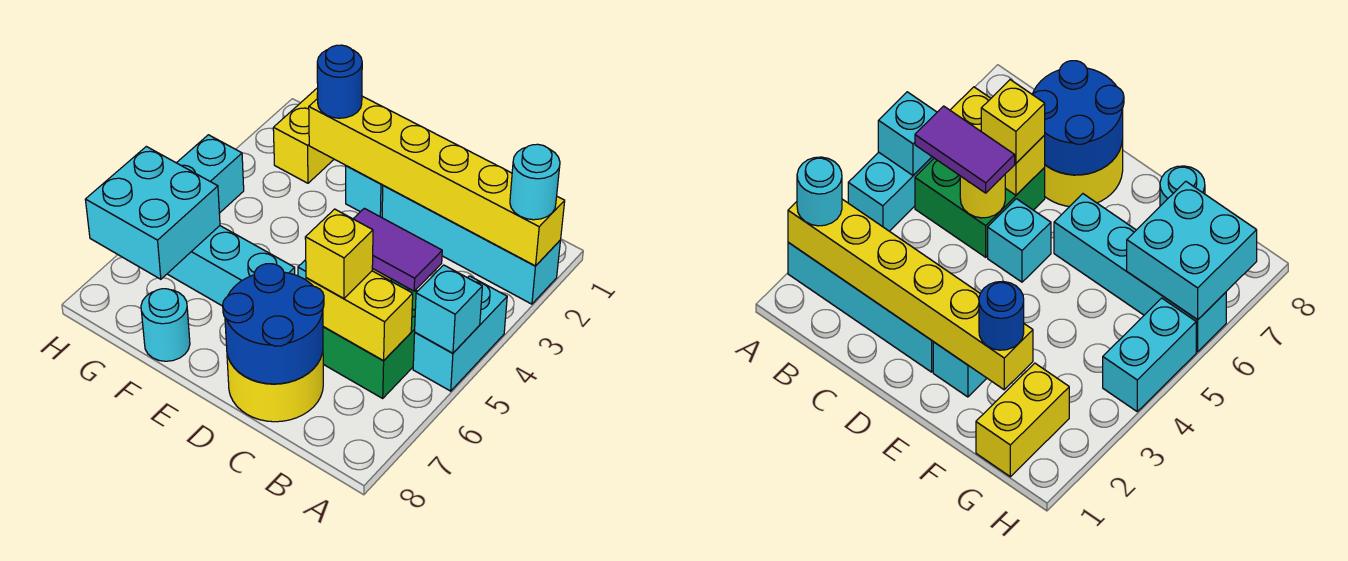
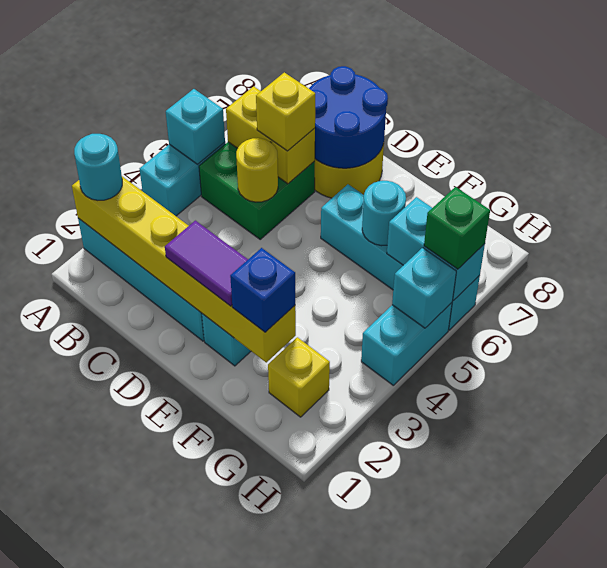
purple tile B5:C5 level 3 -> purple tile D2:E2 level 3
cyan brick D5 level 1 -> cyan brick H5 level 2
blue round brick F2 level 3 -> blue brick F2 level 3
cyan round brick F8 level 1 -> cyan round brick F6 level 2
yellow brick G1:G2 level 1 -> yellow brick G2 level 1
cyan brick G6:H7 level 2 -> cyan brick G6:H6 level 2
none -> green brick H6 level 3

